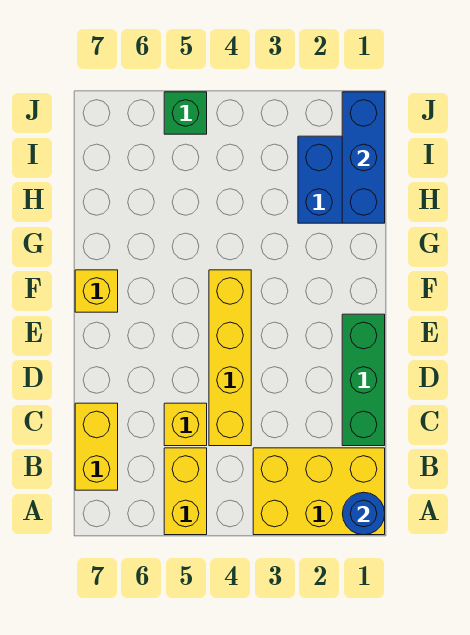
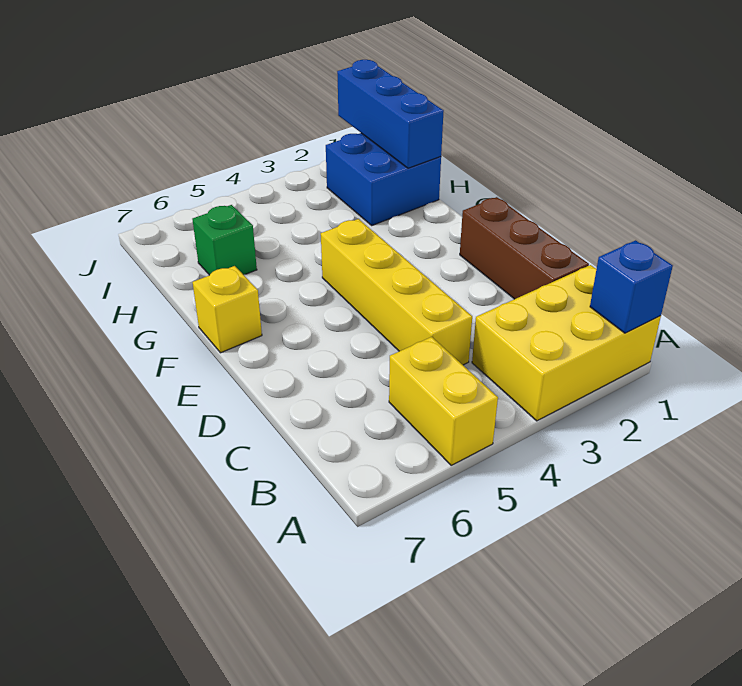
blue round brick A1 level 2 -> blue brick A1 level 2
yellow brick B7:C7 level 1 -> none
green brick C1:E1 level 1 -> brown brick C1:E1 level 1
yellow brick C5 level 1 -> none
green brick J5 level 1 -> green brick H6 level 1

